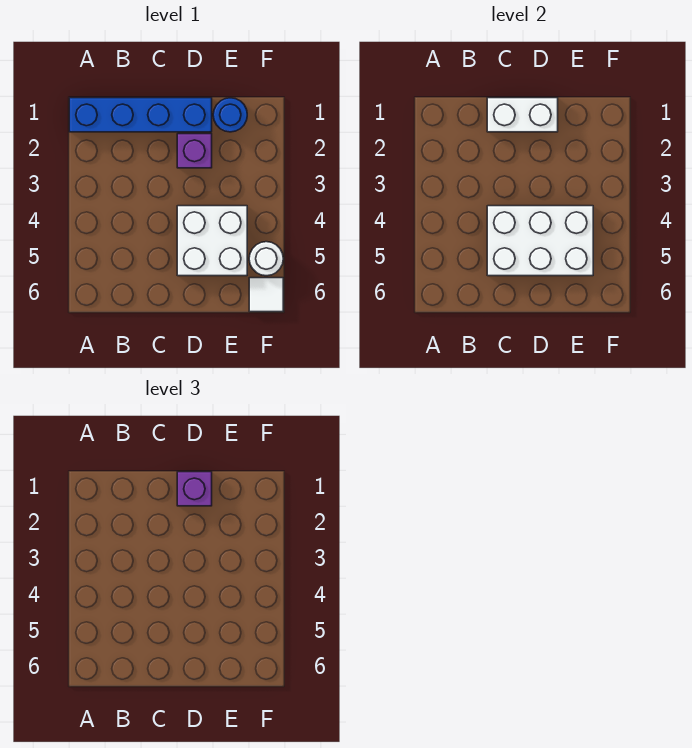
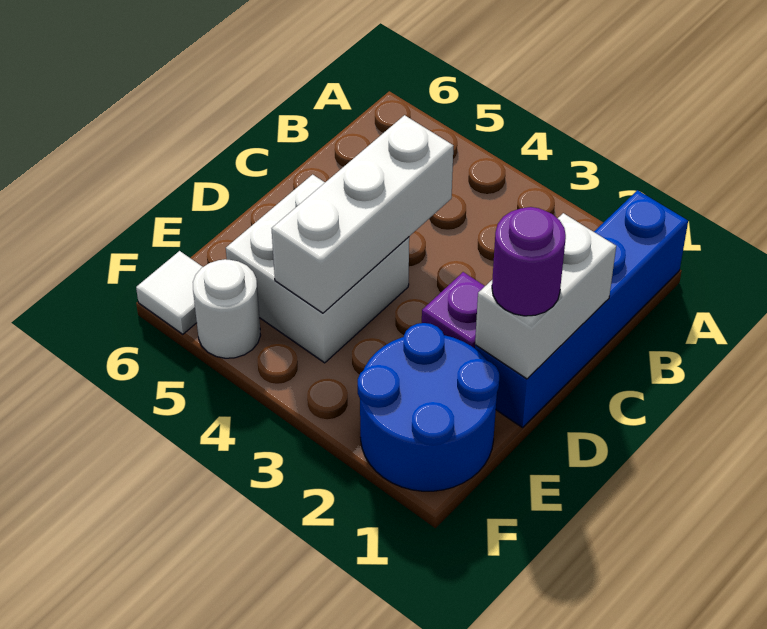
white brick C4:E5 level 2 -> white brick C4:E4 level 2
purple brick D1 level 3 -> purple round brick D1 level 3
blue round brick E1 level 1 -> blue round brick E1:F2 level 1

